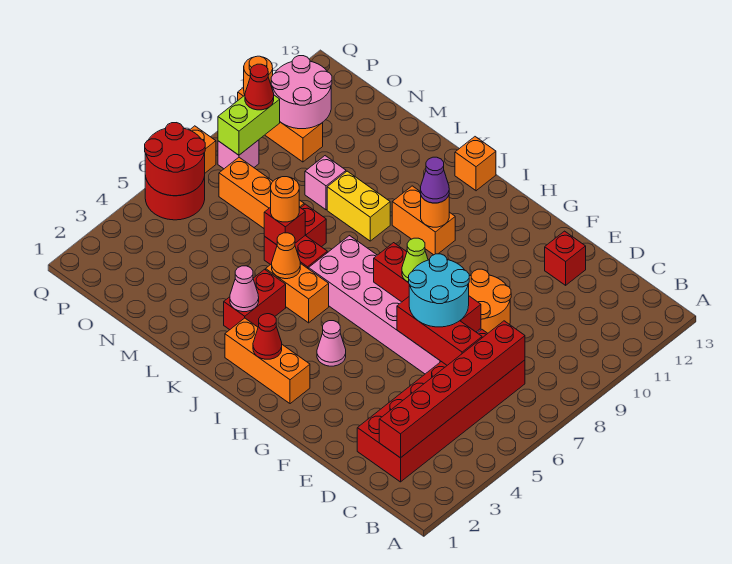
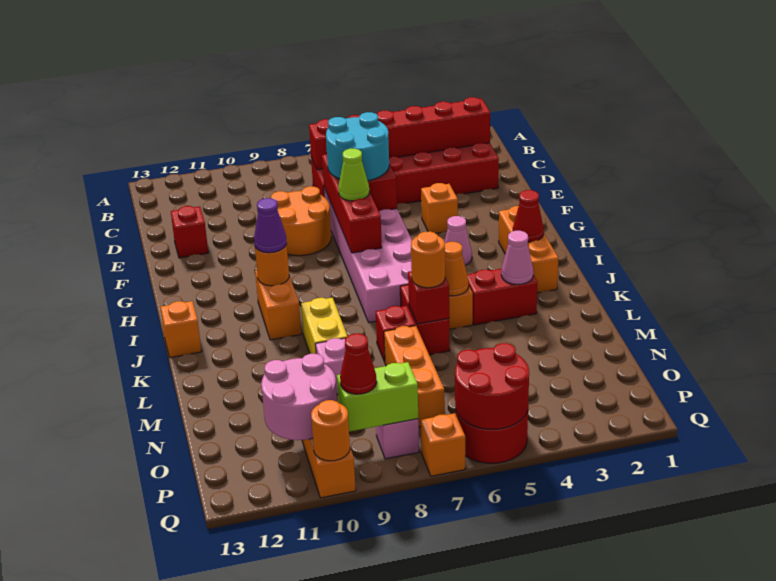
none -> orange brick F4 level 1

